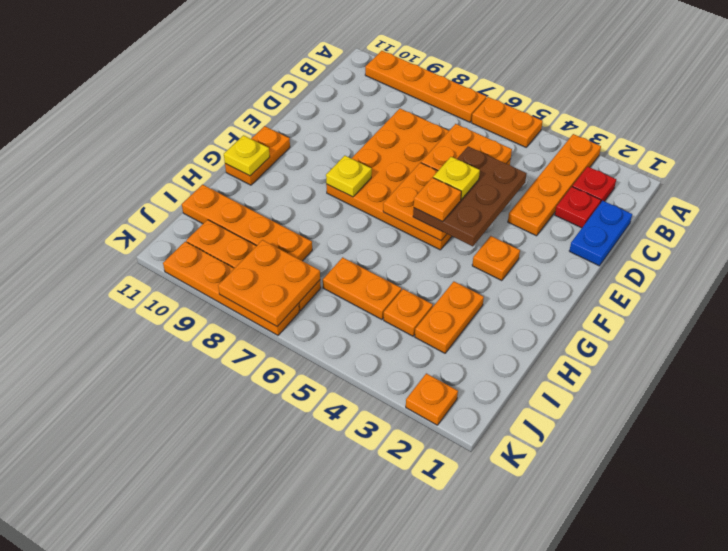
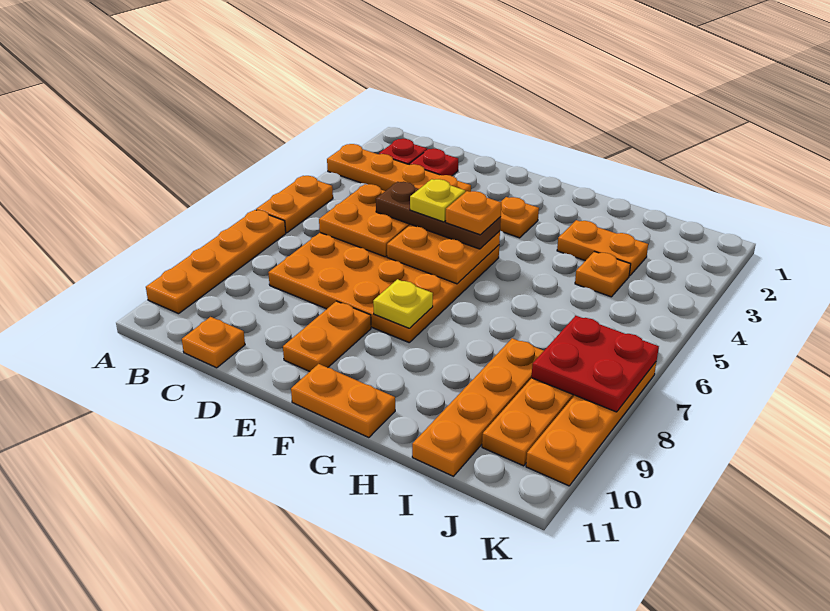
blue plate C1:D1 level 1 -> none
brown plate D4:F5 level 3 -> brown plate D5:F5 level 3
yellow plate G11 level 2 -> none
orange plate I5:I6 level 1 -> orange plate E9:E10 level 1
orange plate J7:K8 level 2 -> red plate J7:K8 level 2
orange plate K2 level 1 -> orange plate C11 level 1

